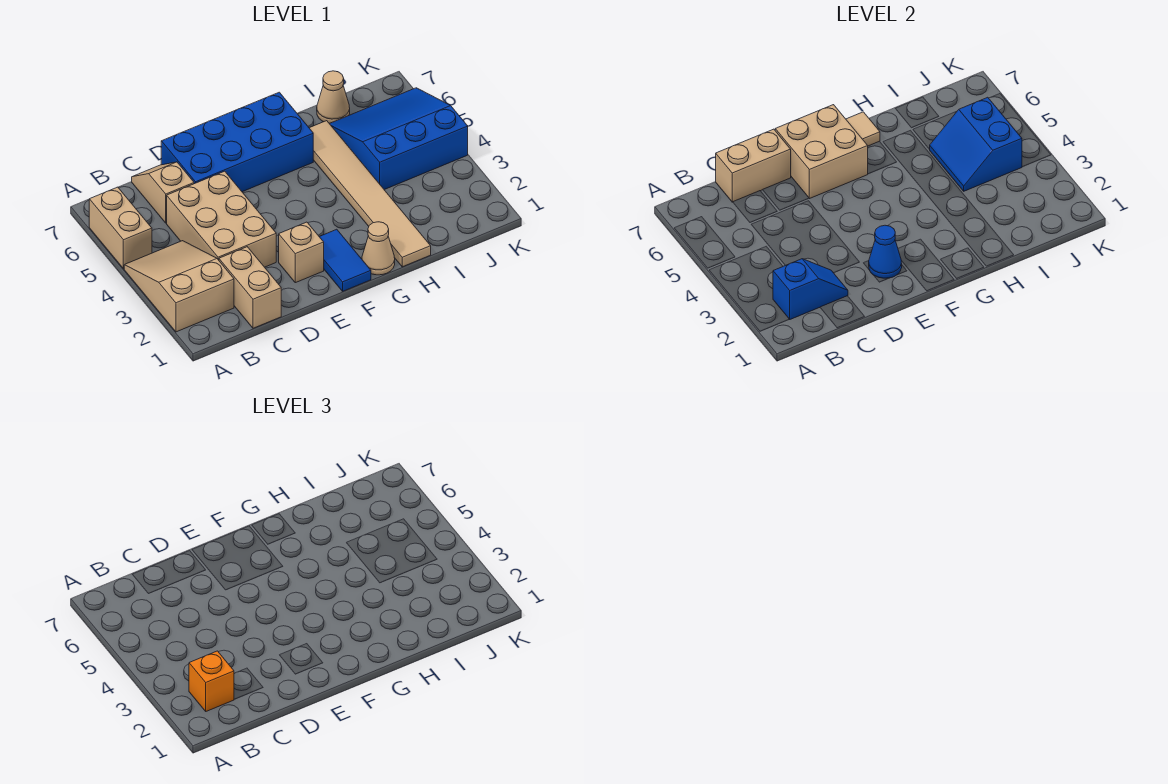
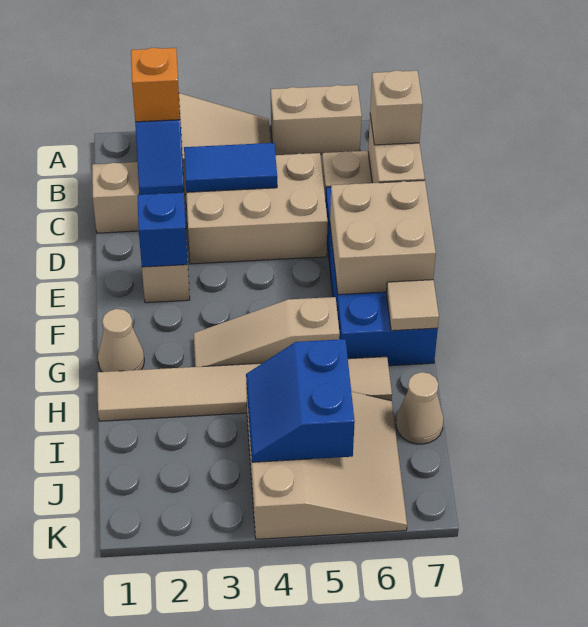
none -> tan brick C7 level 3
blue cone E2 level 2 -> blue brick E2 level 2
blue tile F1:F2 level 1 -> blue tile C3:C4 level 2
none -> tan slope G3:G5 level 1 top 5
blue slope I4:K6 level 1 top 4 -> tan slope I4:K6 level 1 top 4
blue slope I4:J5 level 2 top J -> blue slope I4:J5 level 2 top 5

